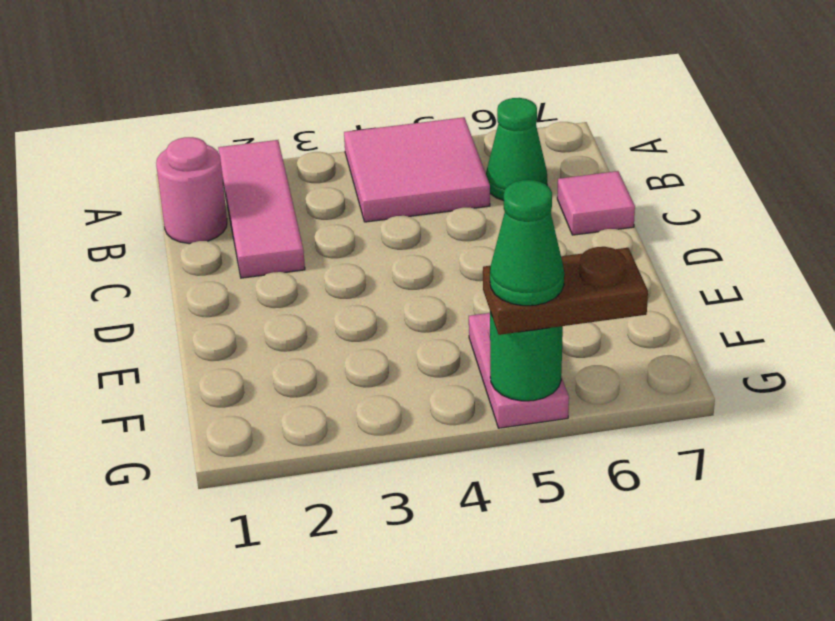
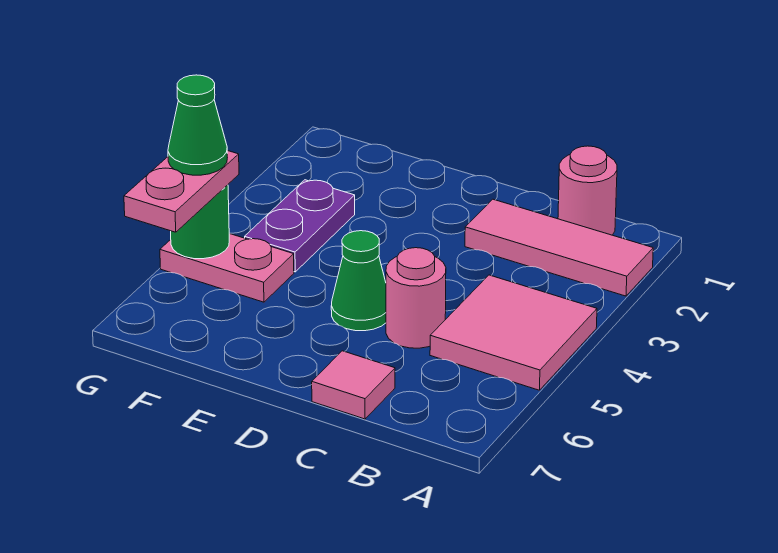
green cone B6 level 1 -> green cone D5 level 1
none -> pink round brick C5 level 1
none -> purple plate F3:F4 level 1
brown plate G5:G6 level 3 -> pink plate G5:G6 level 3

